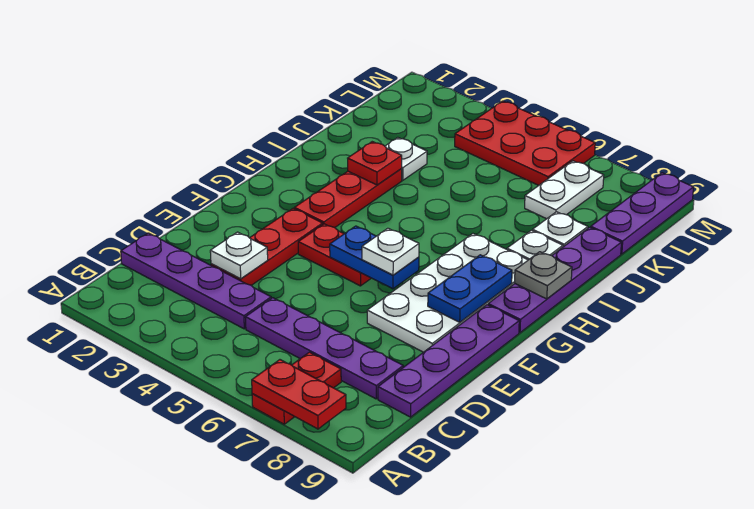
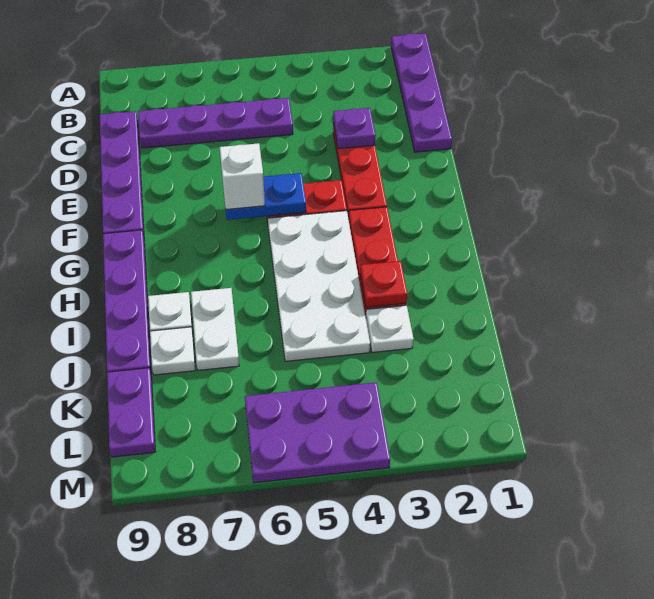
red plate A7:B7 level 1 -> none
red plate A7:A8 level 2 -> none
purple plate C1:C4 level 1 -> purple plate A1:D1 level 1
white plate D3 level 2 -> purple plate D3 level 2
white plate E7:H8 level 1 -> white plate G4:J5 level 1
white plate F6 level 3 -> white brick F6 level 3
blue plate F8:G8 level 2 -> none
grey plate H9 level 2 -> none
white plate K7:L7 level 1 -> white plate I7:J7 level 1
purple plate K9:M9 level 1 -> purple plate K9:L9 level 1
red plate L4:M6 level 1 -> purple plate L4:M6 level 1

